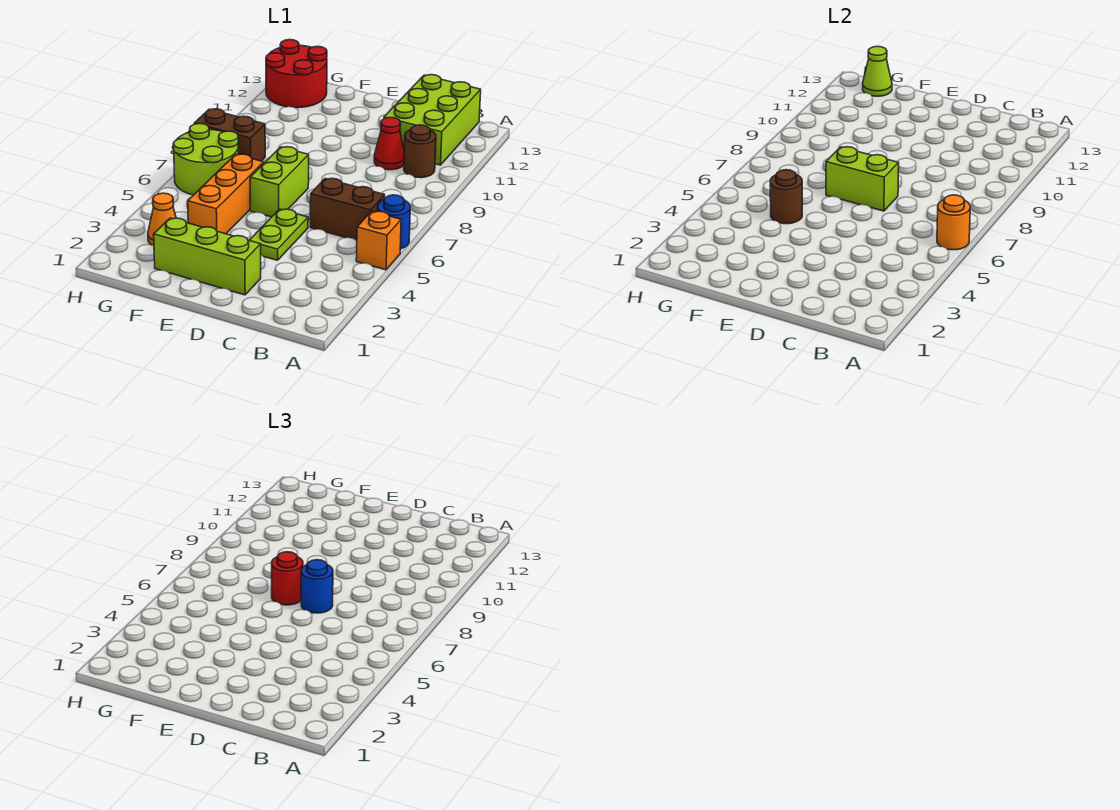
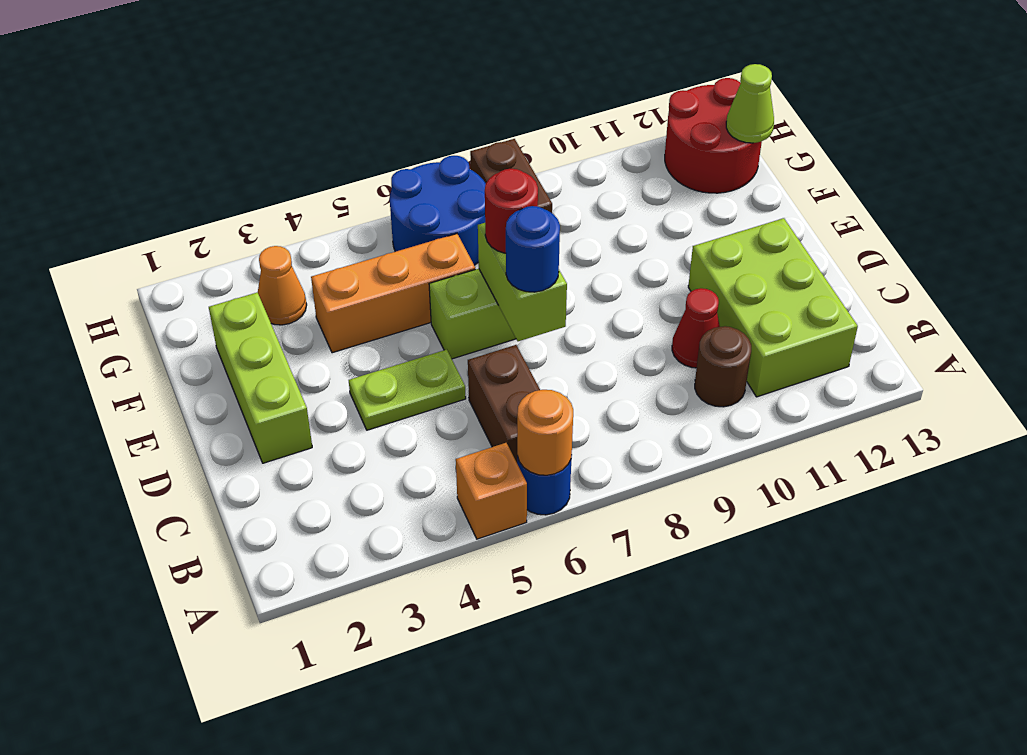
lime brick B11:C13 level 1 -> lime brick B11:D12 level 1
brown round brick F5 level 2 -> none
lime round brick G6:H7 level 1 -> blue round brick G6:H7 level 1

